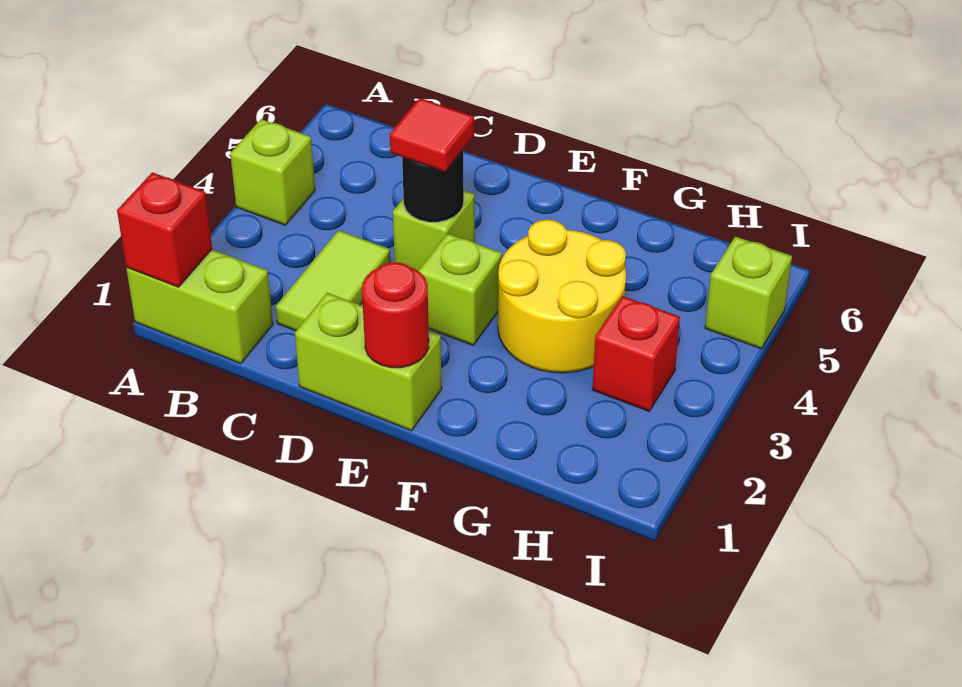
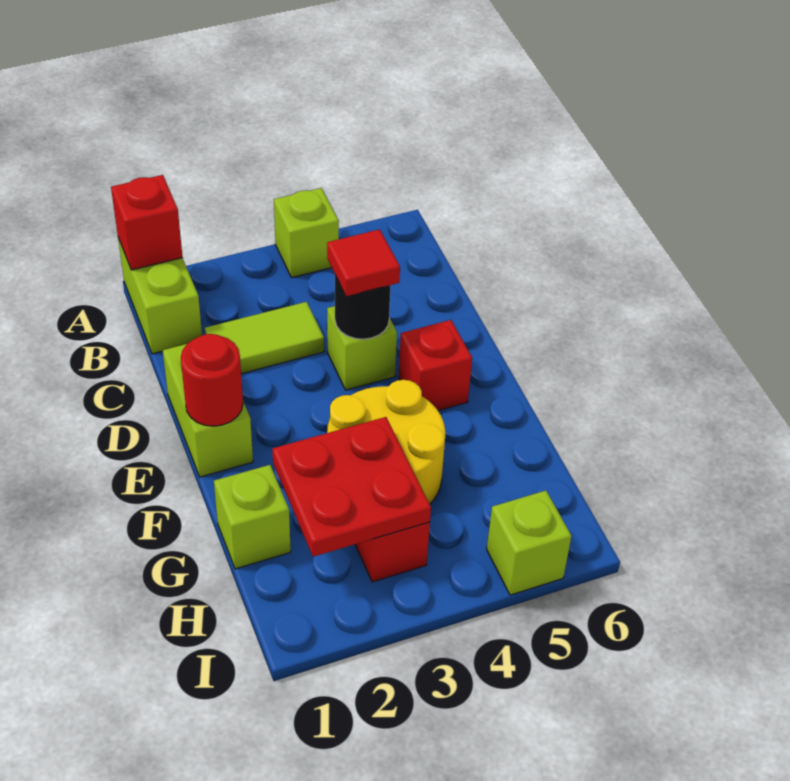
lime brick E3 level 1 -> lime brick G1 level 1
none -> red brick E5 level 1
none -> red plate G2:H3 level 2

